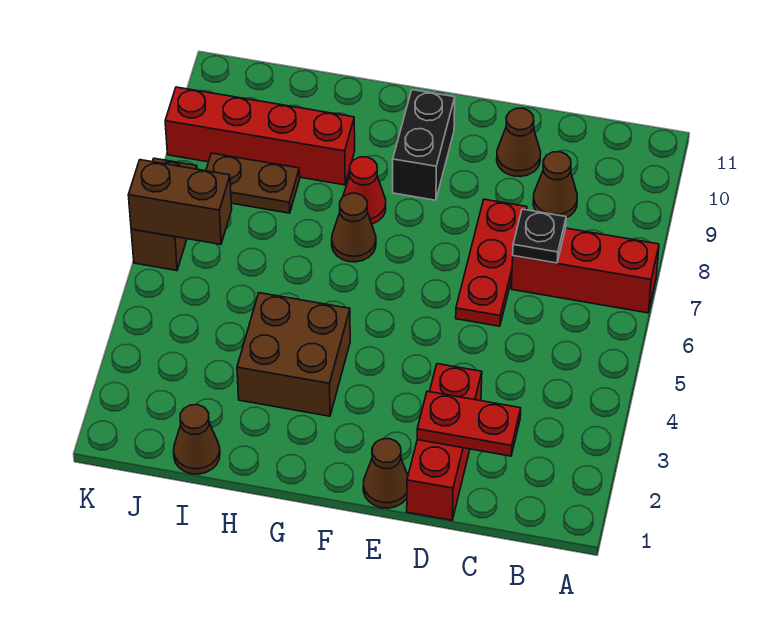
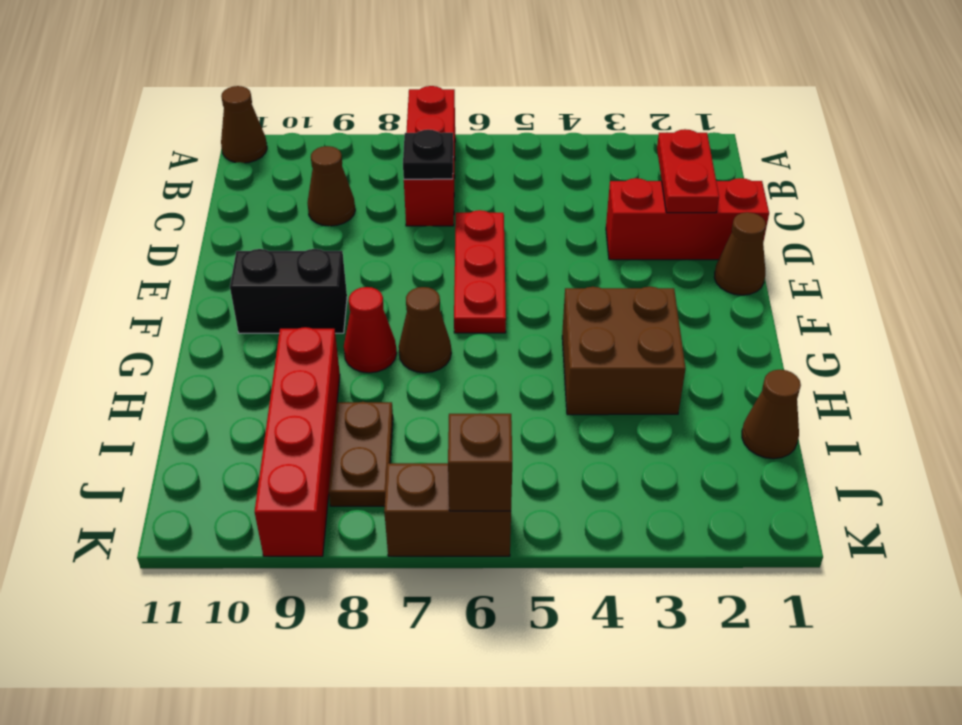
red plate D6:D8 level 1 -> red plate D6:F6 level 1
brown cone D10 level 1 -> brown cone A11 level 1
brown brick J6:K6 level 2 -> brown brick K6 level 2

